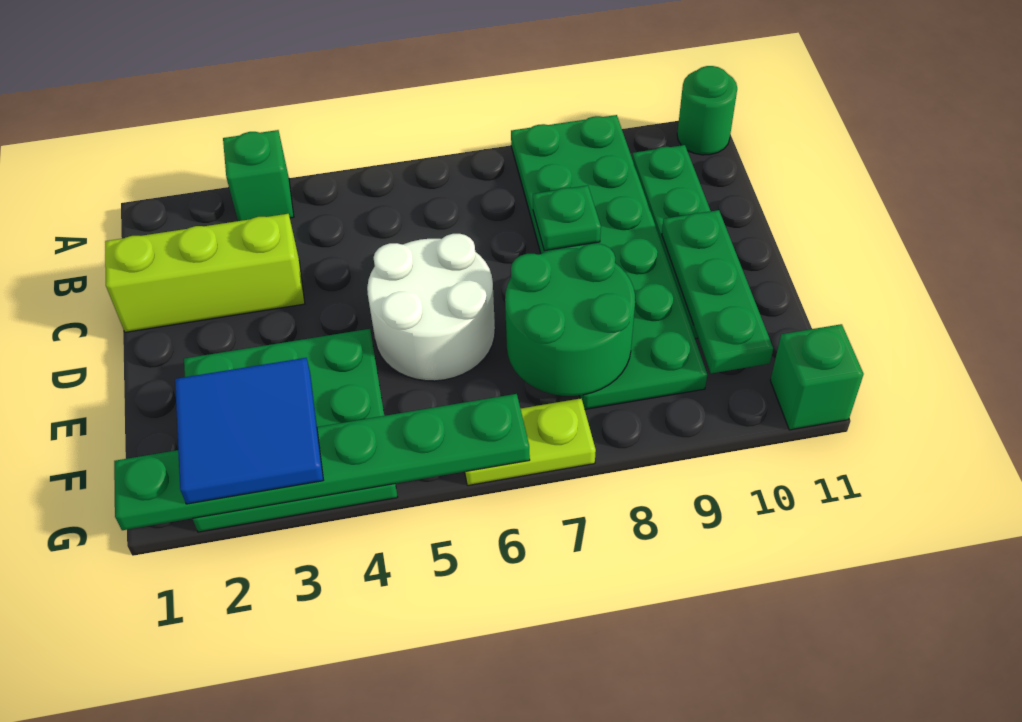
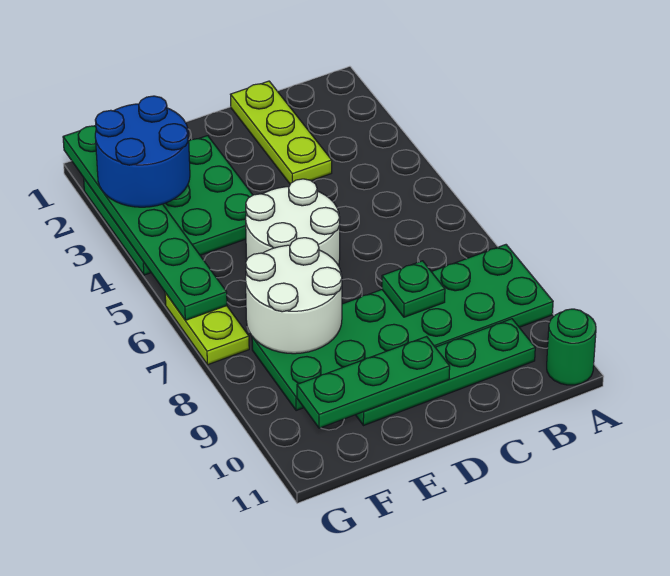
green brick A3 level 1 -> none
lime brick C1:C3 level 1 -> lime plate C1:C3 level 1
green round brick E7:F8 level 2 -> white round brick E7:F8 level 2
blue tile F2:G3 level 3 -> blue round brick F2:G3 level 3
green brick G11 level 1 -> none

